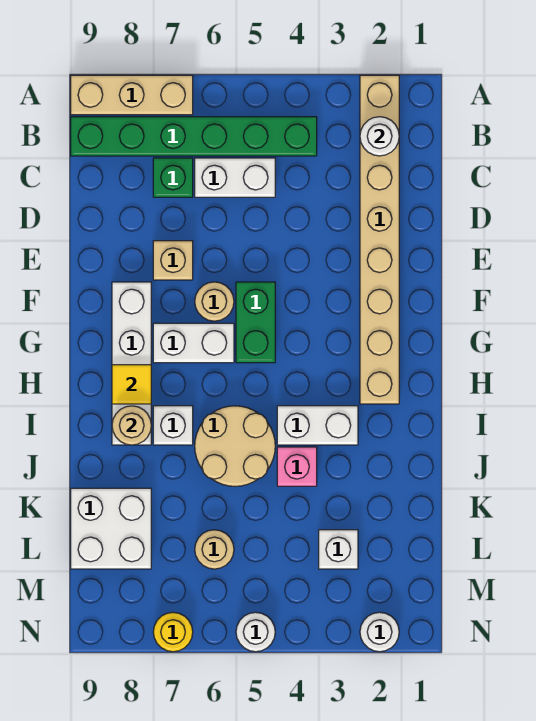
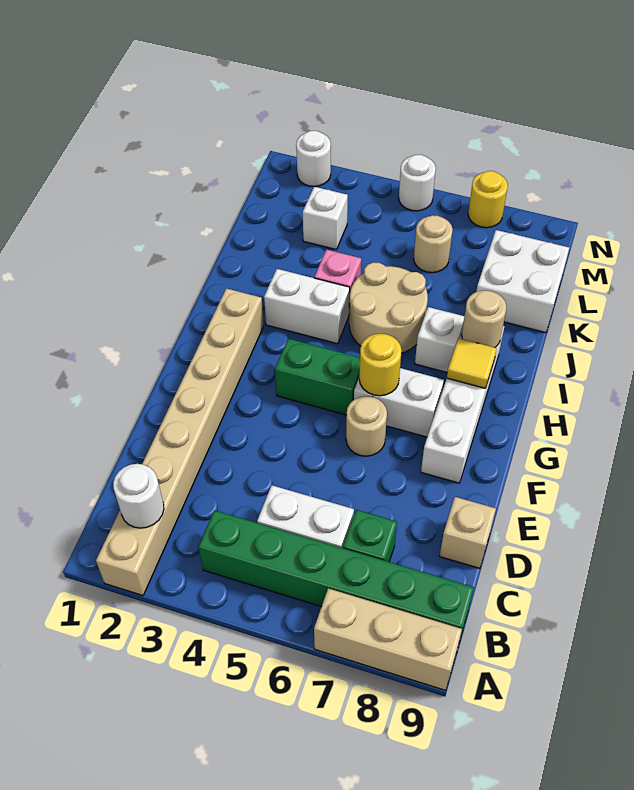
tan brick E7 level 1 -> tan brick D9 level 1
green brick F5:G5 level 1 -> green brick G4:G5 level 1
none -> yellow round brick G6 level 2

